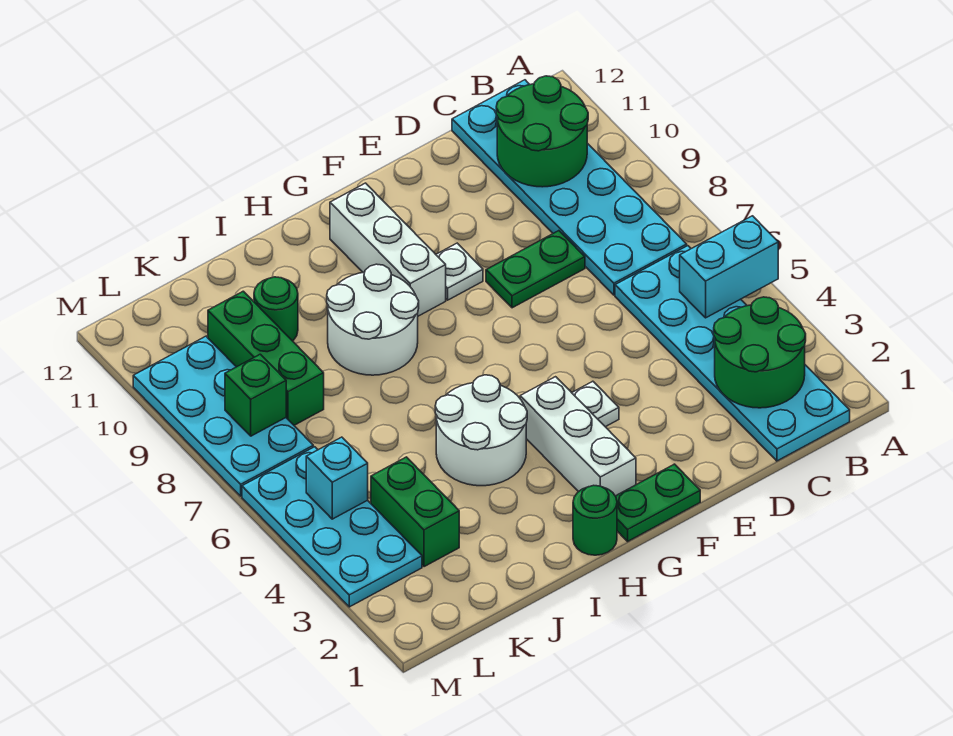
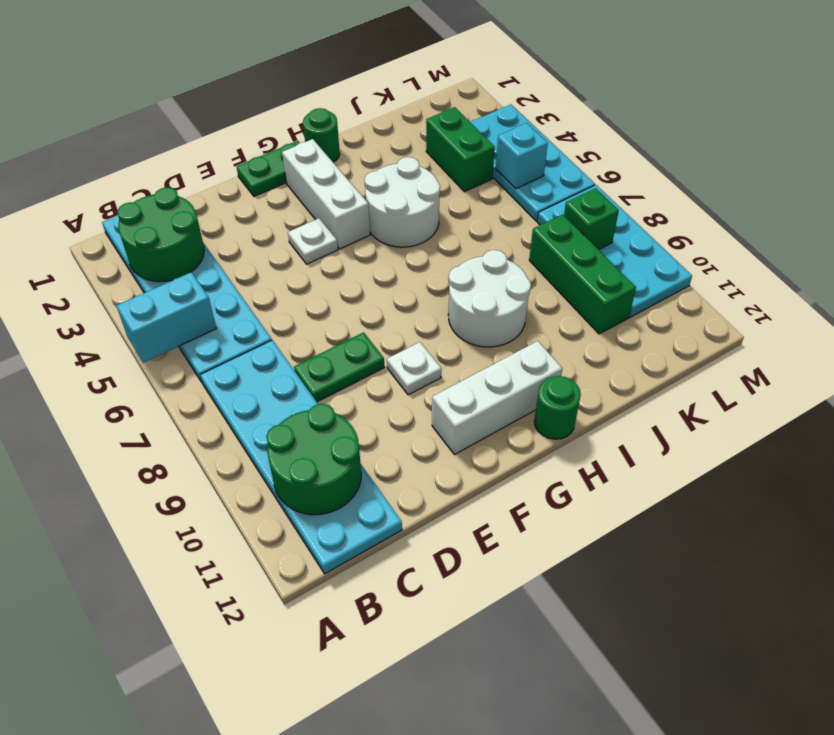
white brick G9:G11 level 1 -> white brick F11:H11 level 1
green round brick J10 level 1 -> green round brick H12 level 1

